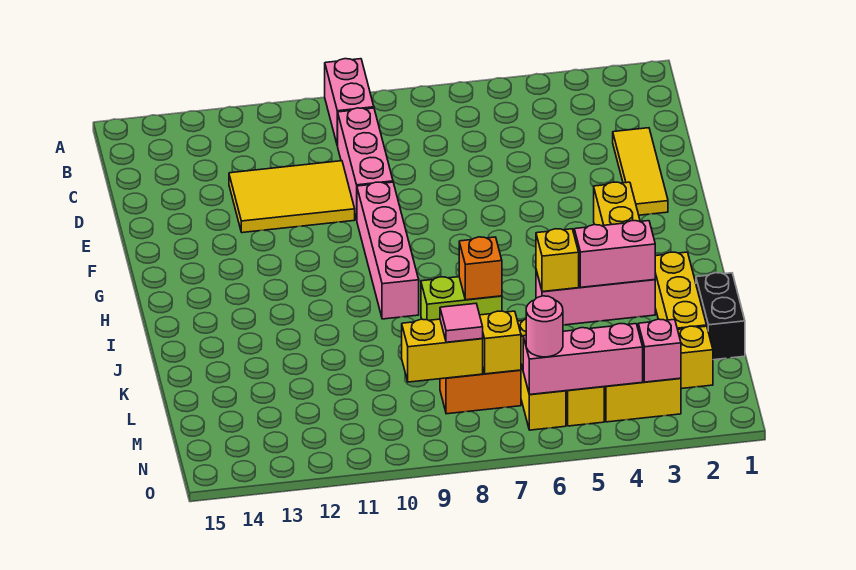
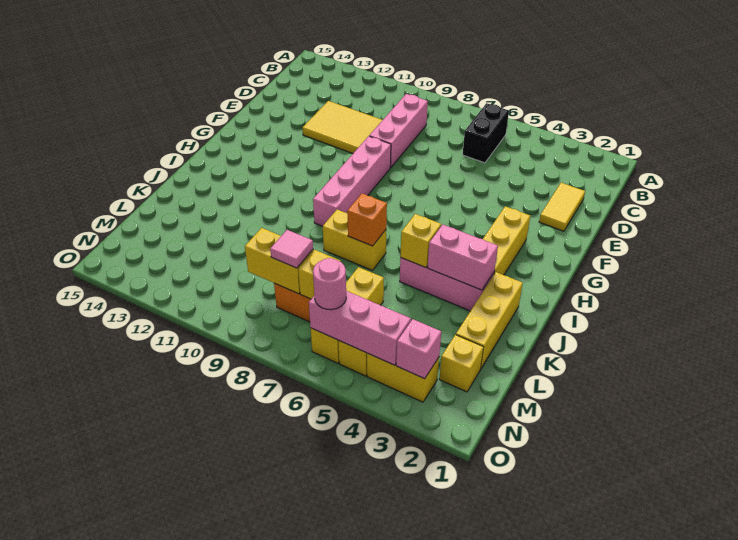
pink brick A9:B9 level 1 -> none
yellow tile D2:F2 level 1 -> yellow tile D2:E2 level 1
lime brick J7:J8 level 1 -> yellow brick J7:J8 level 1
black brick K1:L1 level 1 -> black brick B6:C6 level 1

